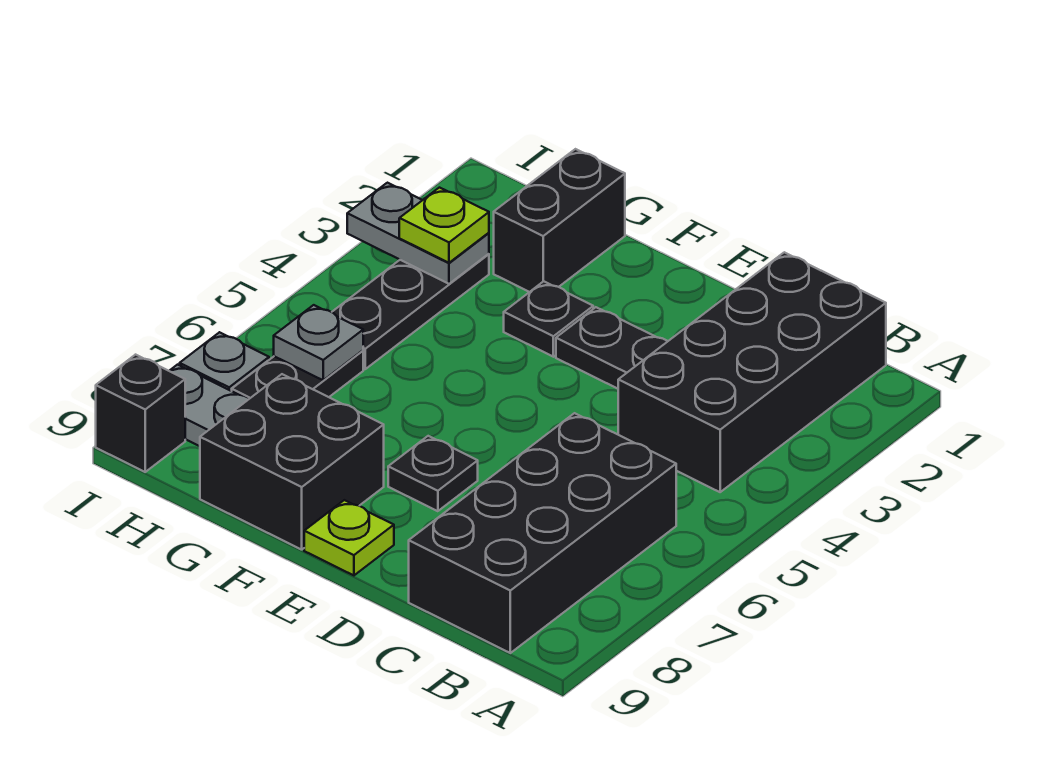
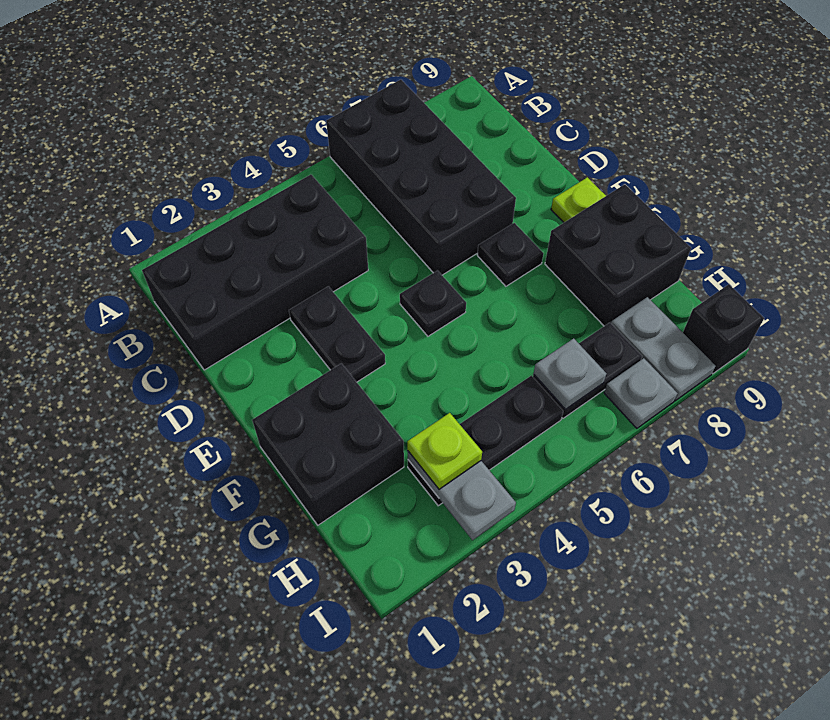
black brick B6:C9 level 1 -> black brick A6:D7 level 1
black plate F3 level 1 -> black plate E5 level 1
black brick G1:G2 level 1 -> black brick F1:G2 level 1

